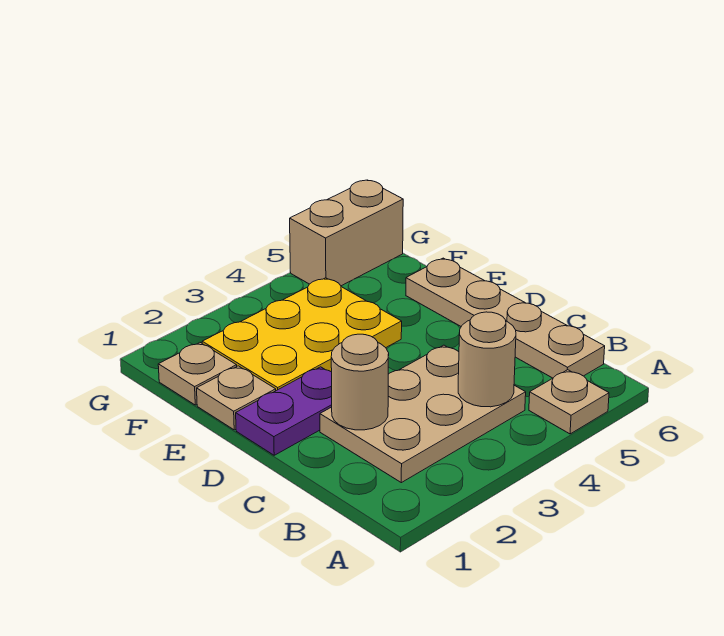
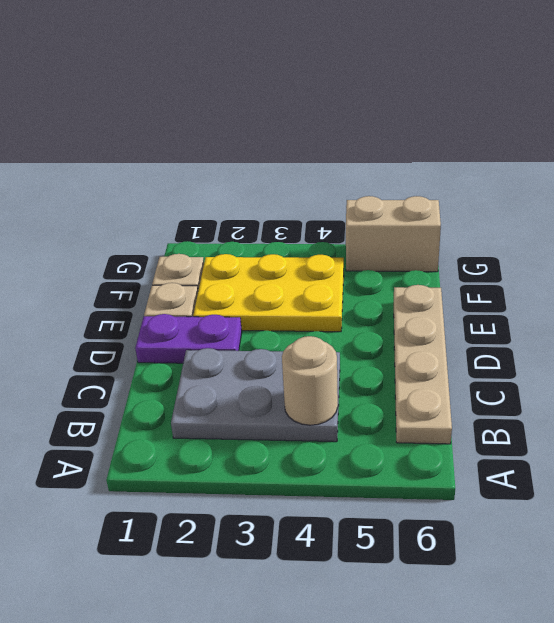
tan plate A5 level 1 -> none
tan plate B2:C4 level 1 -> grey plate B2:C4 level 1
tan round brick C2 level 2 -> none

